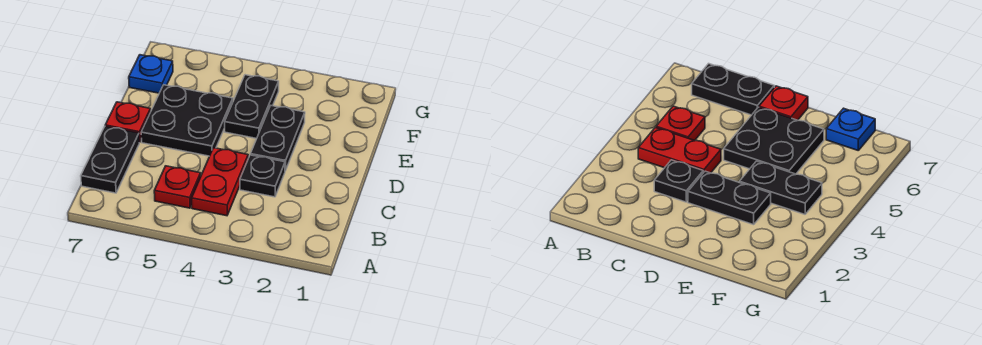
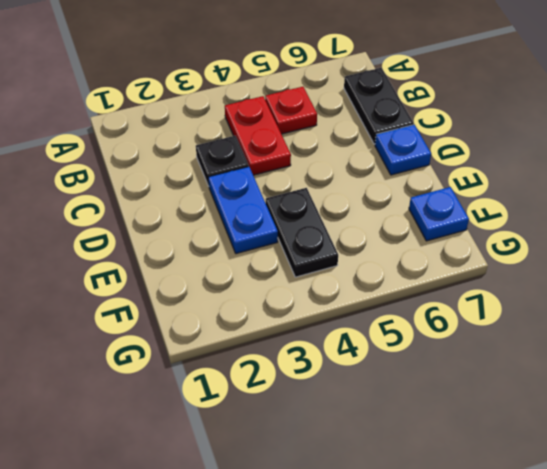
black plate D3:E3 level 1 -> blue plate D3:E3 level 1
black plate D5:E6 level 1 -> none
red plate D7 level 1 -> blue plate D7 level 1

